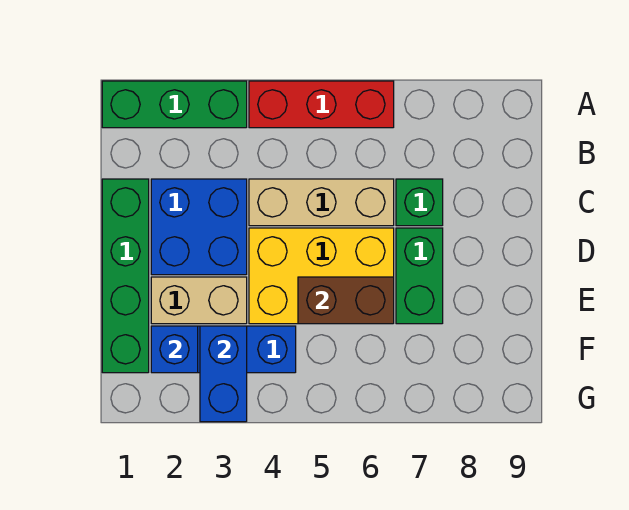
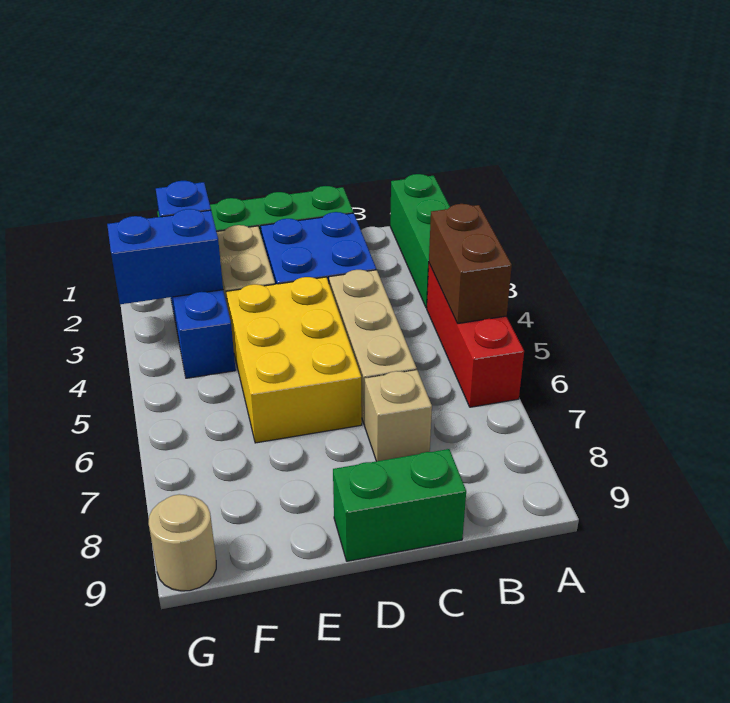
green brick C7 level 1 -> tan brick C7 level 1
green brick D7:E7 level 1 -> green brick C9:D9 level 1
brown brick E5:E6 level 2 -> brown brick A4:A5 level 2
none -> tan round brick G9 level 1

